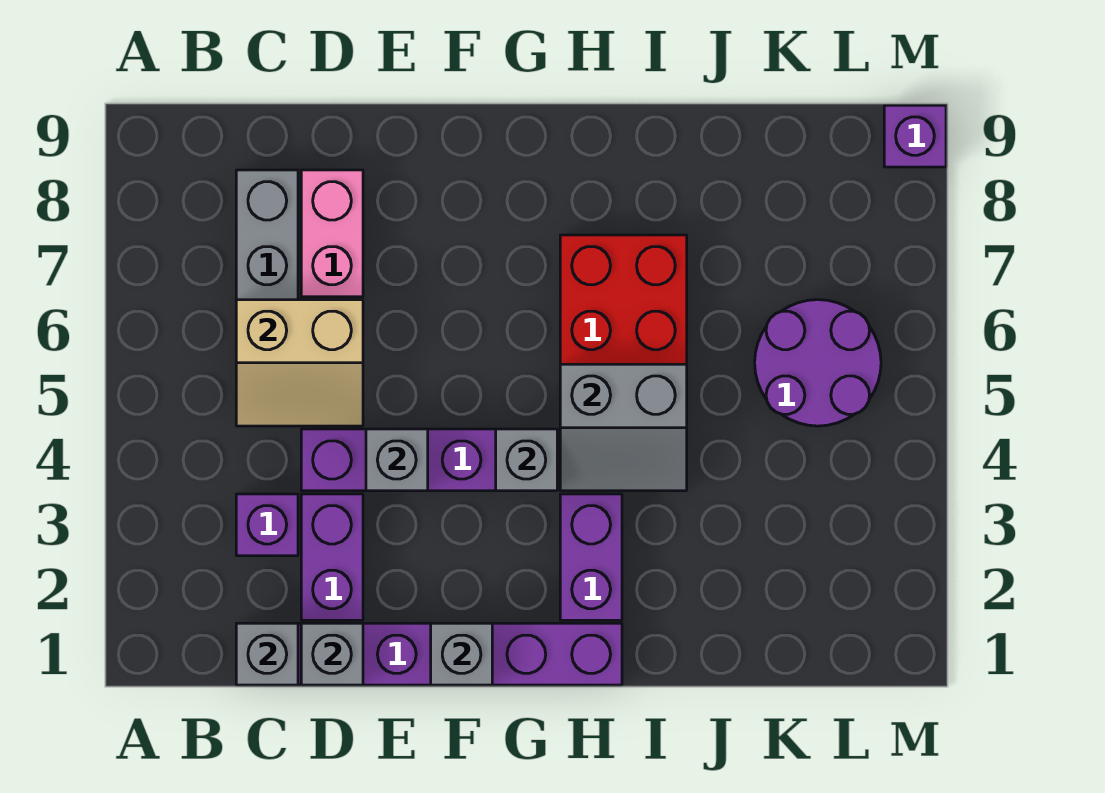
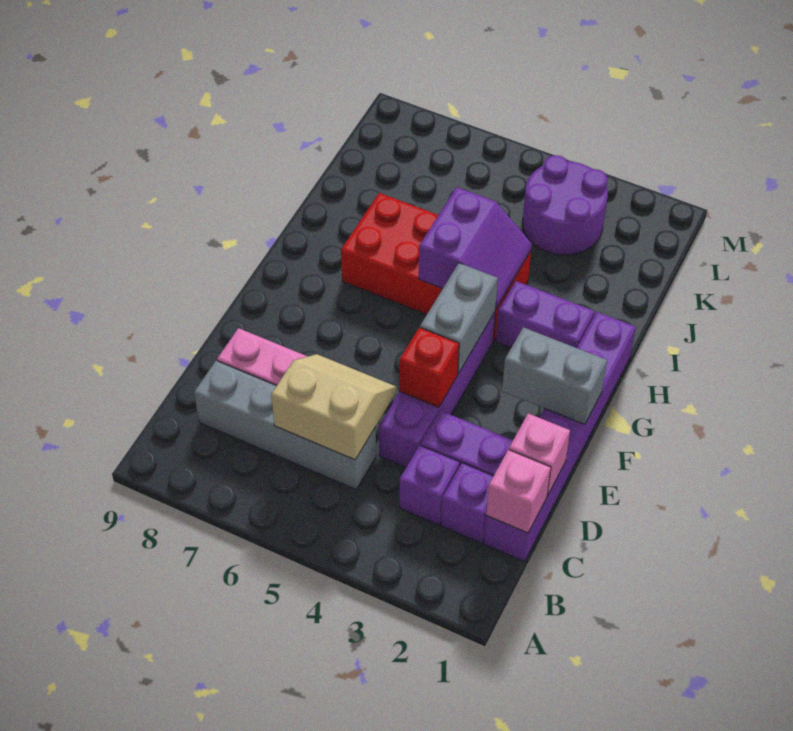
grey brick C1 level 2 -> pink brick C1 level 2
tan slope C5:D6 level 2 top 6 -> tan slope C5:D6 level 2 top C
grey brick D1 level 2 -> pink brick D1 level 2
grey brick E4 level 2 -> red brick E4 level 2
grey brick F1 level 2 -> grey brick F1:F2 level 2
grey brick G4 level 2 -> grey brick F4:G4 level 2
grey slope H4:I5 level 2 top 5 -> purple slope H4:I5 level 2 top 5
purple round brick K5:L6 level 1 -> purple round brick K3:L4 level 1
purple brick M9 level 1 -> purple brick C2 level 1

